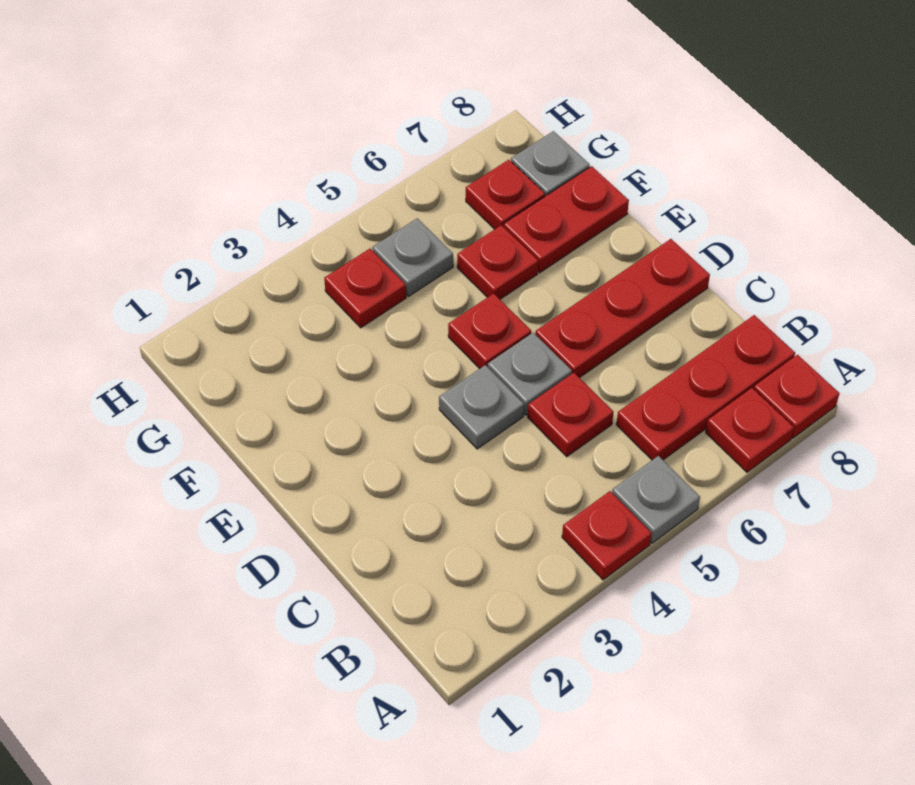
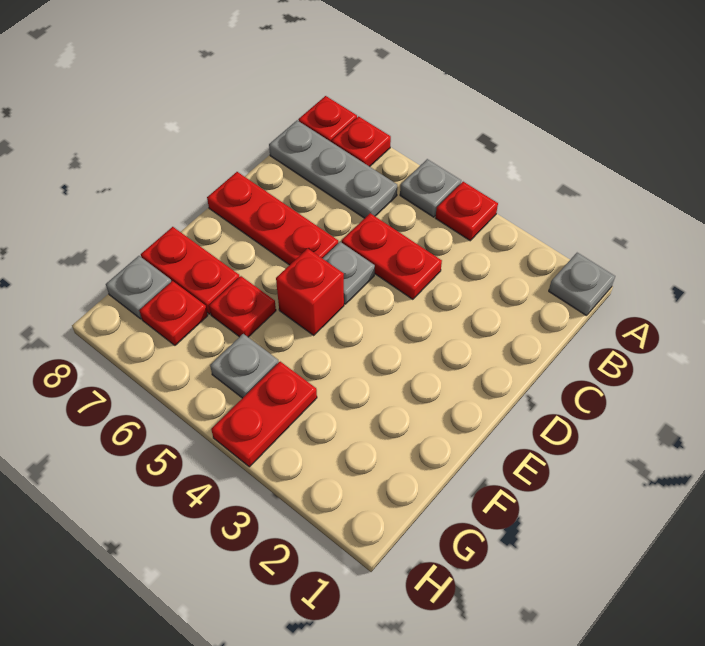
red plate B6:B8 level 1 -> grey plate B6:B8 level 1
red plate C5 level 1 -> red plate C4:C5 level 1
grey plate D4 level 1 -> grey plate A1 level 1
red plate E5 level 1 -> red brick E5 level 1
red plate G4 level 1 -> red plate G4:H4 level 1

